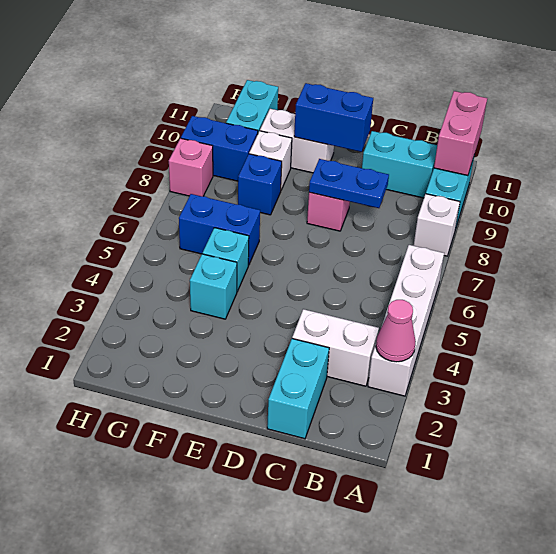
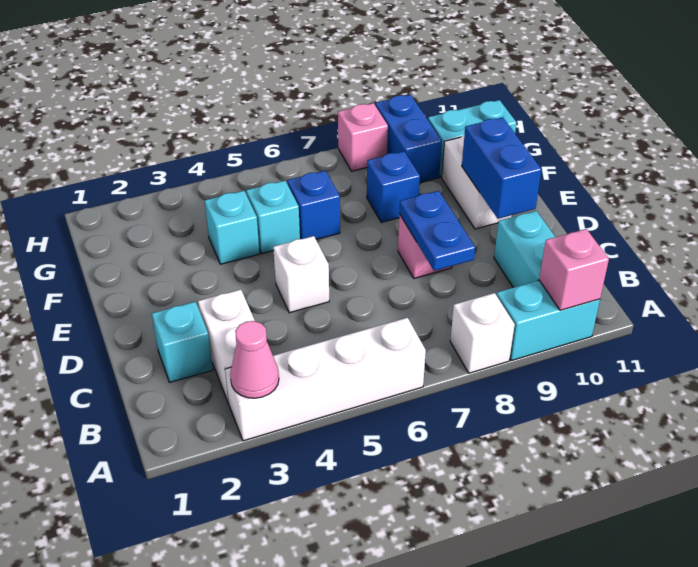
pink brick A10:A11 level 2 -> pink brick A10 level 2
cyan brick C1:C2 level 1 -> cyan brick C2 level 1
blue brick F6:G6 level 1 -> blue brick F6 level 1
white brick F9 level 1 -> white brick D5 level 1

